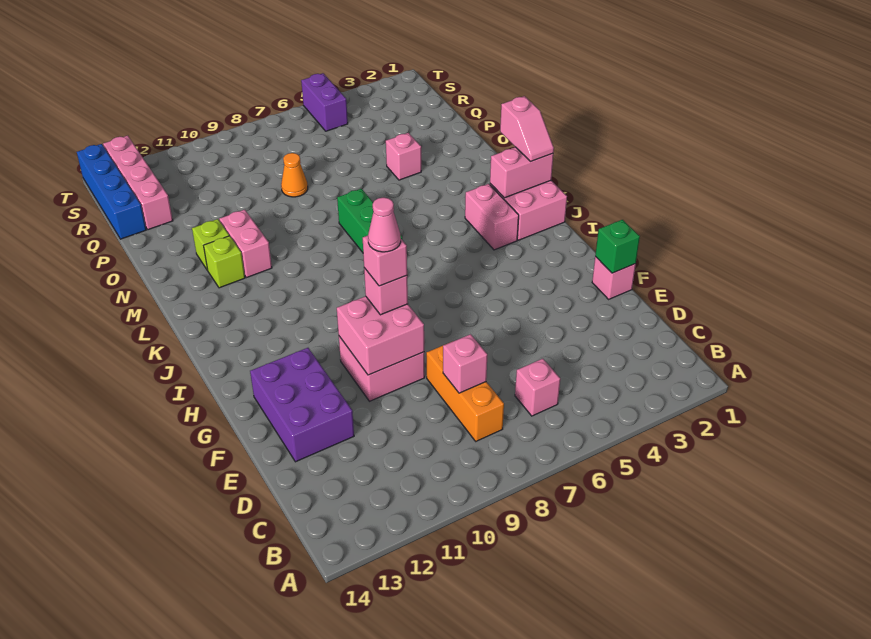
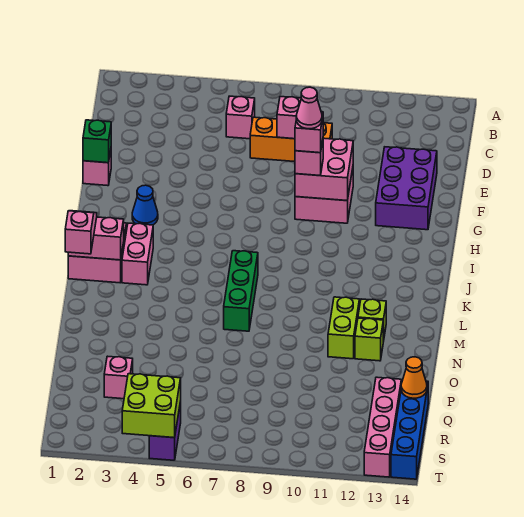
orange brick C8:E8 level 1 -> orange brick D7:D9 level 1
none -> blue cone H3 level 1
pink brick M11:N11 level 1 -> lime brick M11:N11 level 1
pink brick O4 level 1 -> pink brick Q3 level 1
orange cone P8 level 1 -> orange cone Q14 level 2
none -> lime brick S4:T5 level 2

